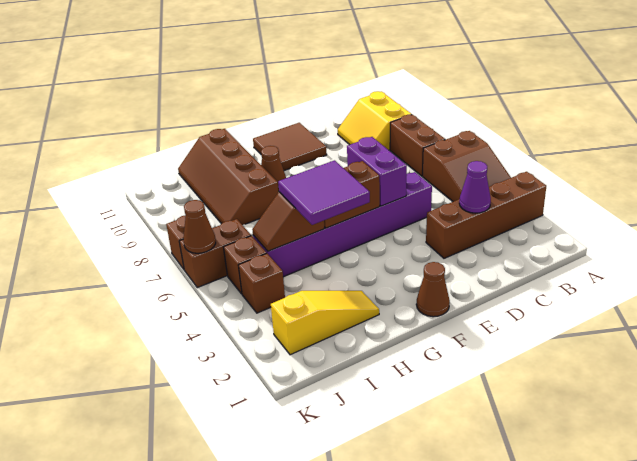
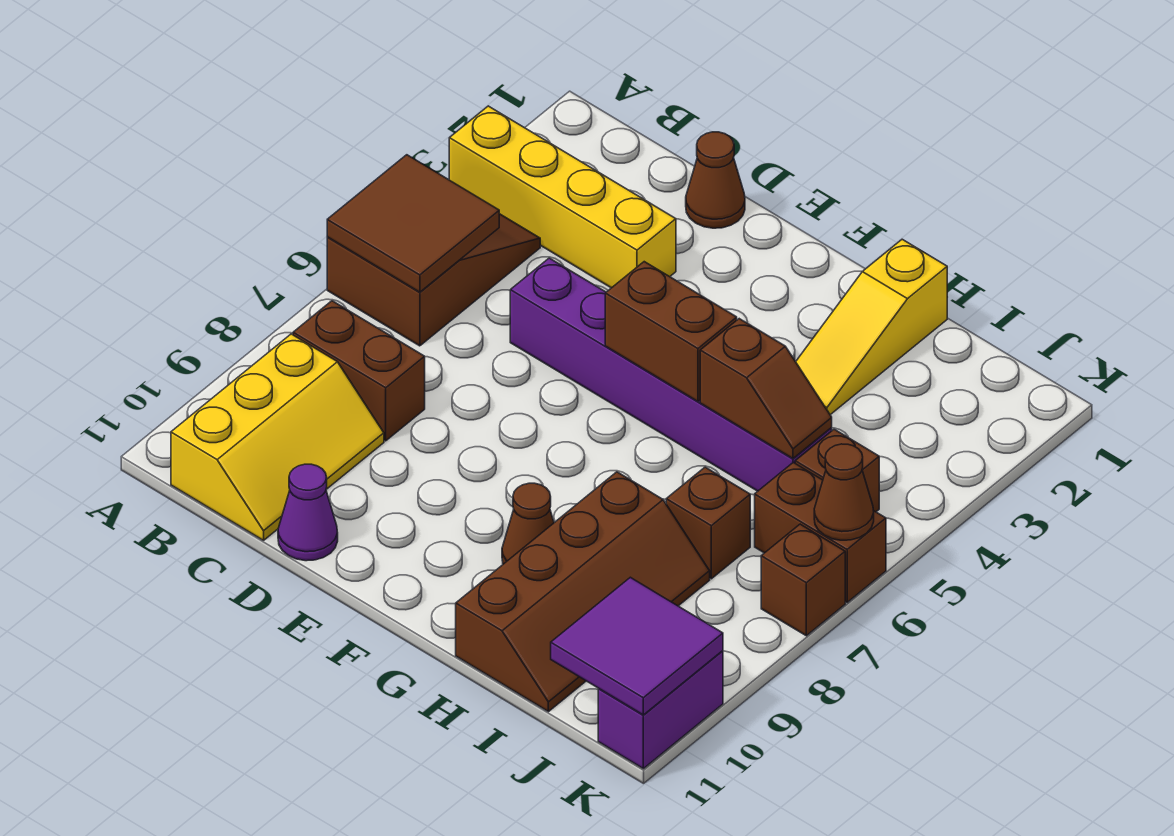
brown brick A3:D3 level 1 -> yellow brick A3:D3 level 1
brown brick B7:B8 level 1 -> brown brick B8:C8 level 1
yellow slope B9:C10 level 1 top B -> yellow slope B9:C11 level 1 top B
purple cone C3 level 2 -> purple cone D11 level 1
purple brick E5:E6 level 2 -> purple brick K10:K11 level 1
brown tile E10:F11 level 1 -> brown tile A5:B6 level 2
brown cone F1 level 1 -> brown cone D1 level 1
purple tile G4:H5 level 3 -> purple tile J10:K11 level 2
yellow slope H2:J2 level 1 top J -> yellow slope H1:H3 level 1 top 1
brown brick J4 level 1 -> brown brick I7 level 1

